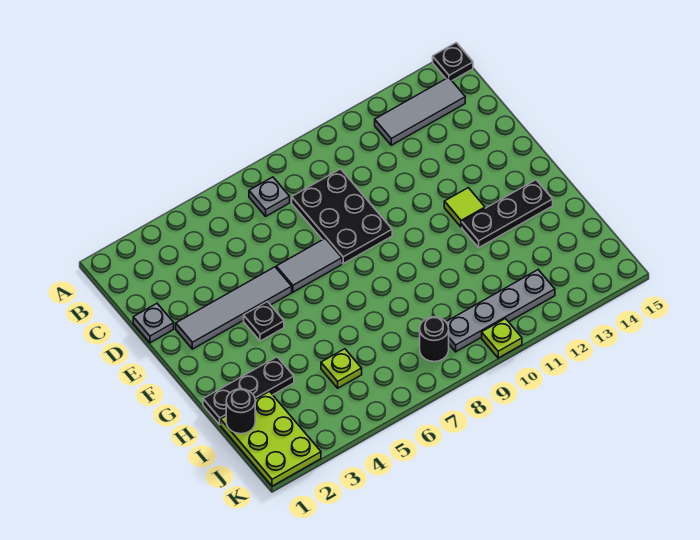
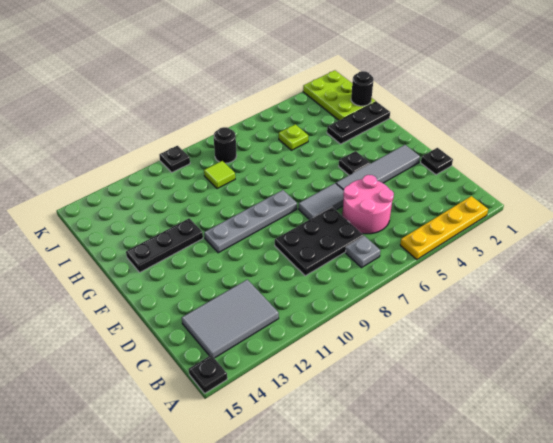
none -> yellow plate A2:A5 level 1
grey tile B12:B14 level 1 -> grey tile B12:C14 level 1
none -> pink round brick C5:D6 level 1
black plate C8:E9 level 1 -> black plate C7:D9 level 1
grey plate D1 level 1 -> black plate D1 level 1
lime tile F12 level 1 -> lime tile I9 level 1
grey plate J9:J12 level 1 -> grey plate F8:F11 level 1
lime plate K10 level 1 -> black plate K10 level 1

